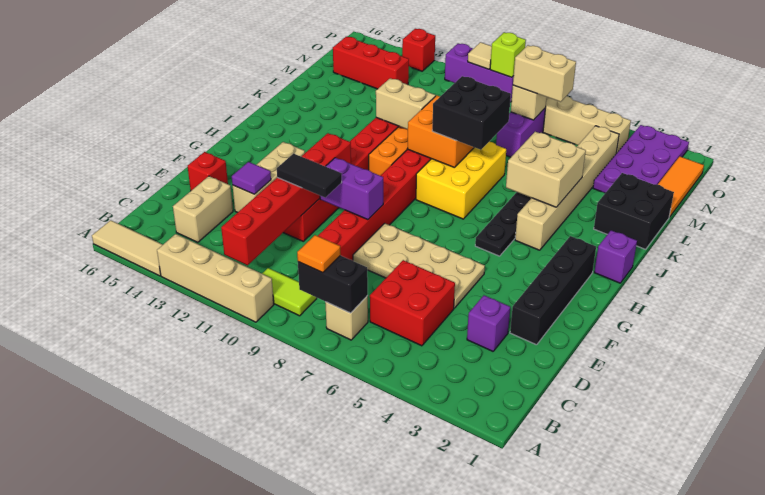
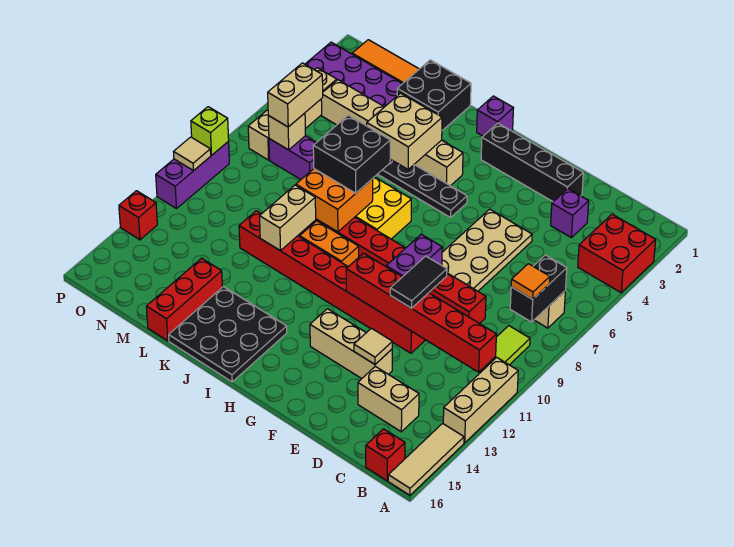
tan brick A10:A13 level 1 -> tan brick A11:A13 level 1
red brick C5:D6 level 1 -> red brick A3:B4 level 1
purple tile E13 level 2 -> tan tile E13 level 2
red brick E15 level 1 -> red brick B16 level 1
none -> black plate I14:K16 level 1
red brick N13:N15 level 1 -> red brick L14:L16 level 1

